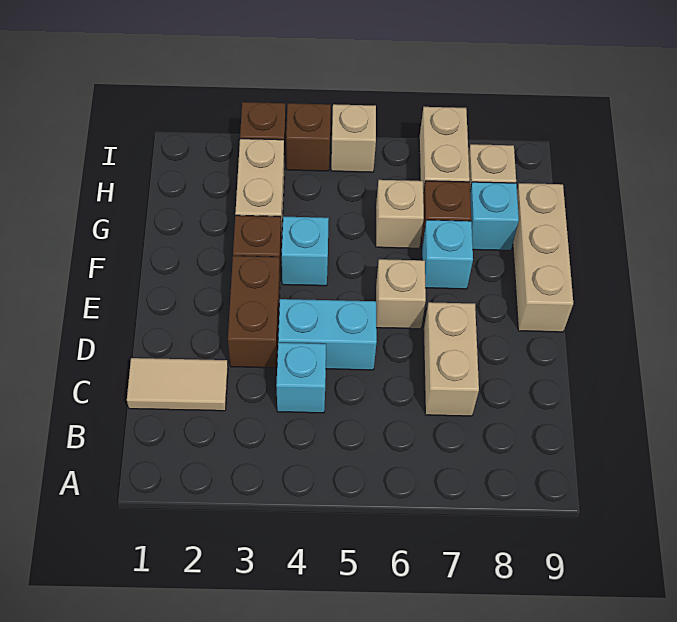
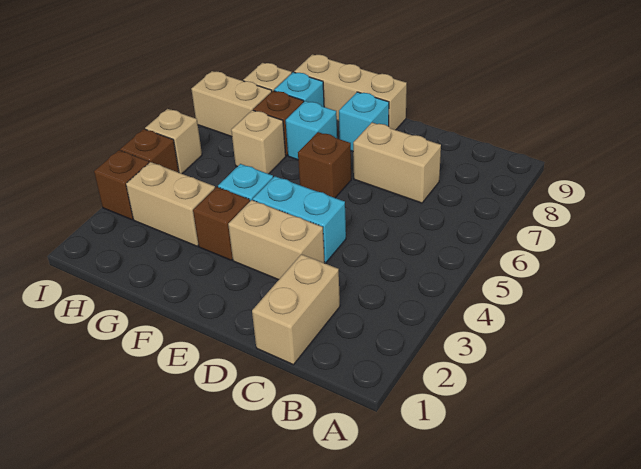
tan tile C1:C2 level 1 -> tan brick C1:C2 level 1
cyan brick C4 level 1 -> cyan brick E8 level 1
brown brick D3:E3 level 1 -> tan brick D3:E3 level 1
cyan brick D4:D5 level 1 -> cyan brick D4:E4 level 1
tan brick E6 level 1 -> brown brick E6 level 1

